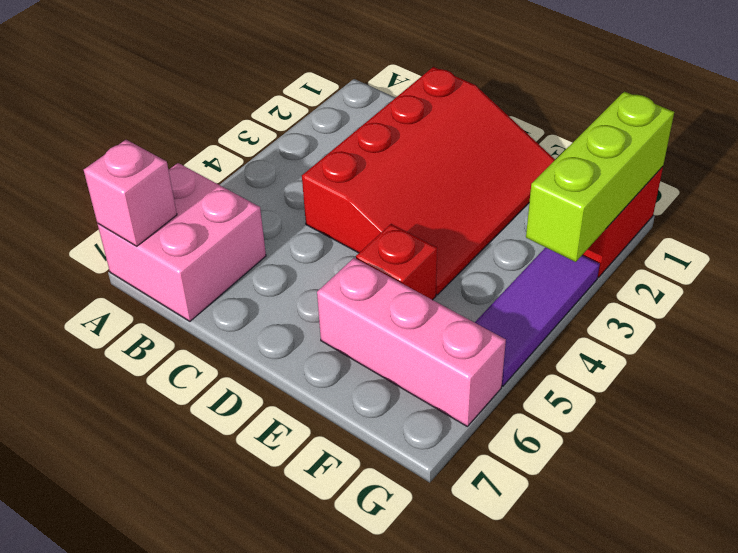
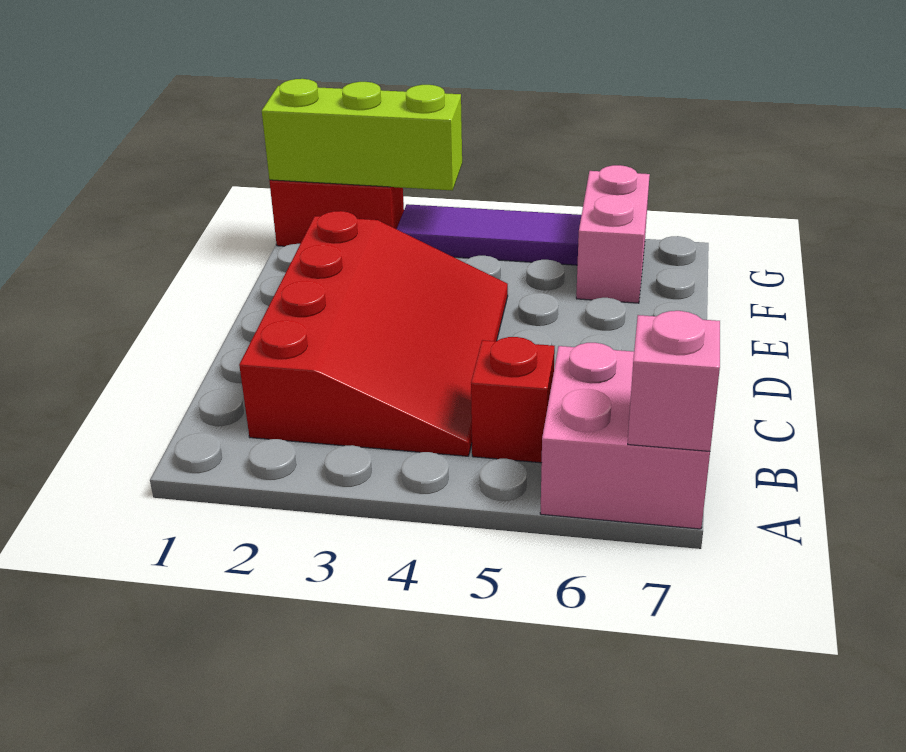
red slope C1:E4 level 1 top C -> red slope B2:E4 level 1 top 2
red brick E5 level 1 -> red brick B5 level 1
pink brick E6:G6 level 1 -> pink brick F6:G6 level 1

